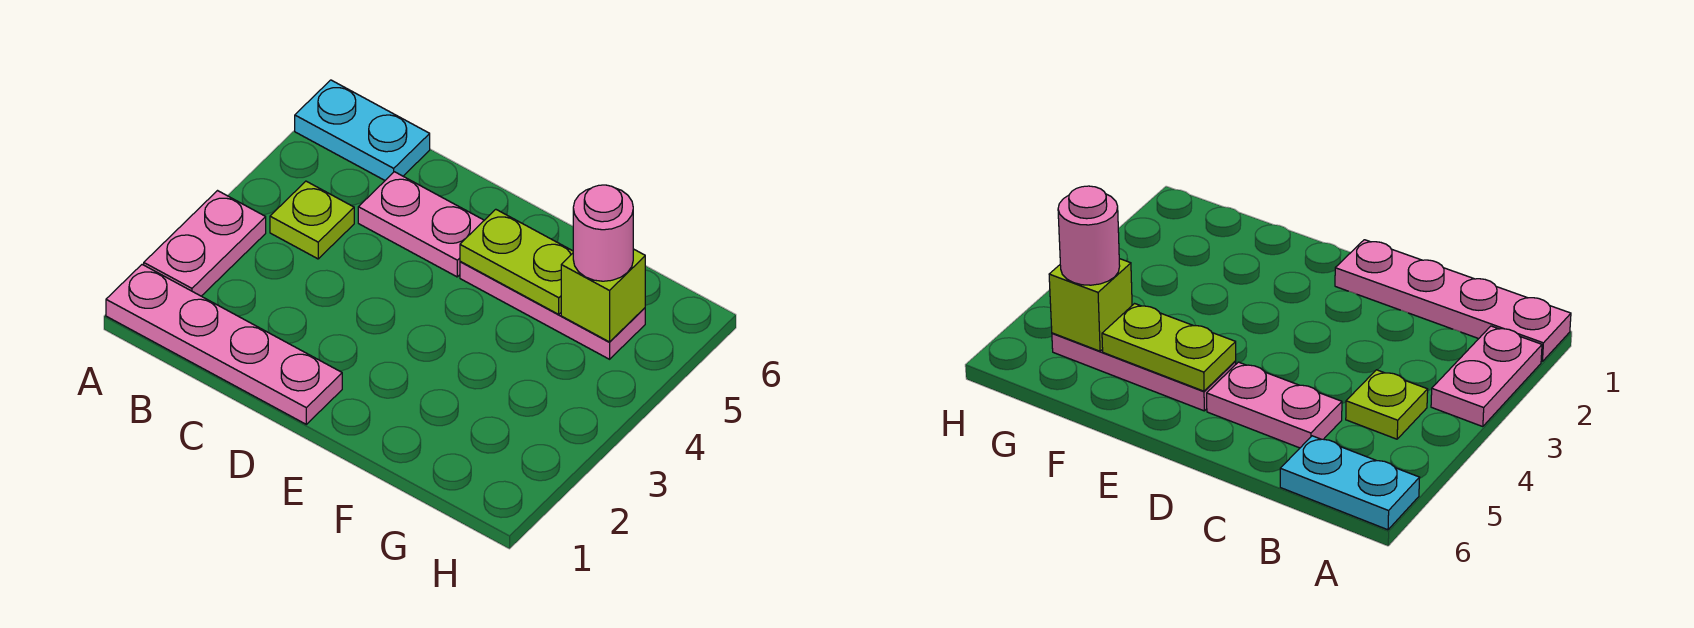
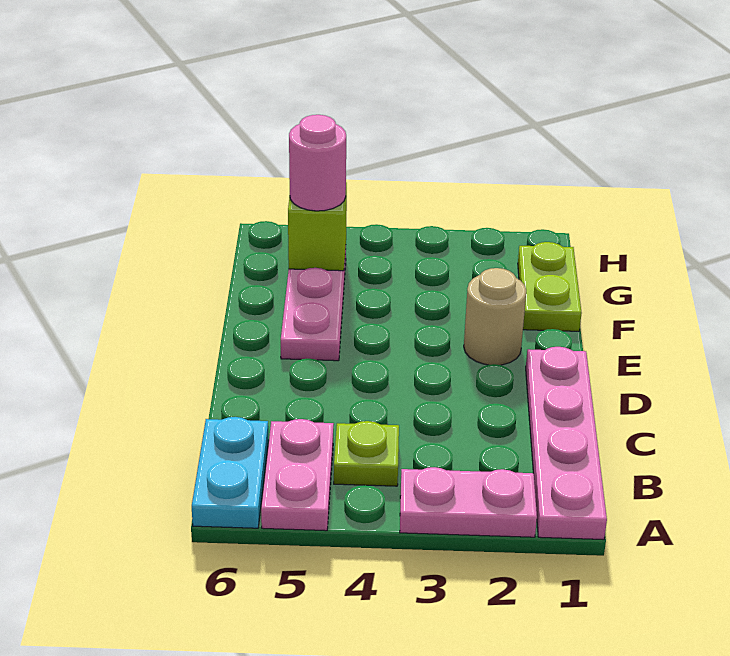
pink plate C5:D5 level 1 -> pink plate A5:B5 level 1
none -> tan round brick E2 level 1
lime plate E5:F5 level 2 -> lime plate F1:G1 level 1

